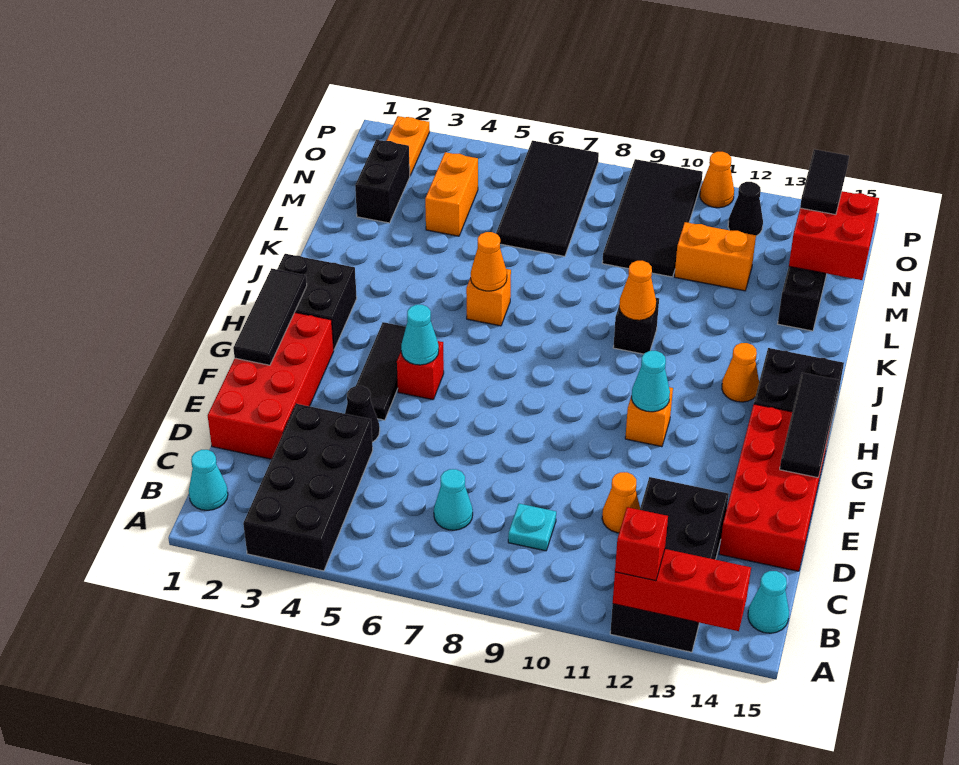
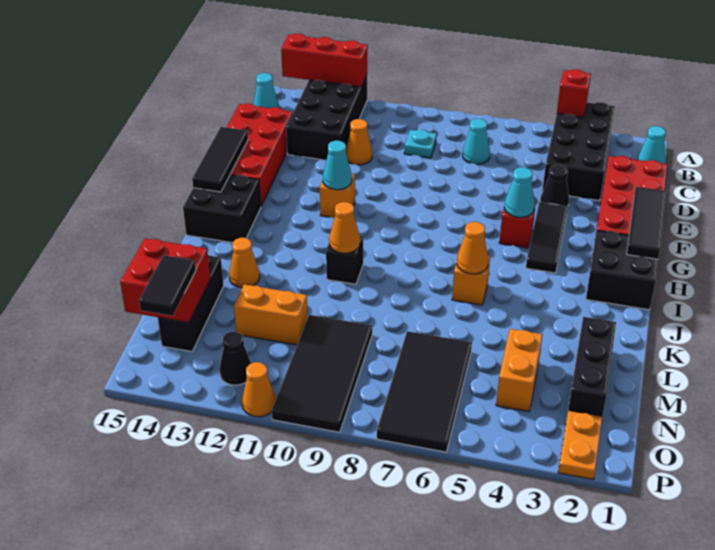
red brick A12 level 3 -> red brick A4 level 2
orange cone I13 level 1 -> orange cone K13 level 1
black brick M2:N2 level 1 -> black brick L2:N2 level 1

